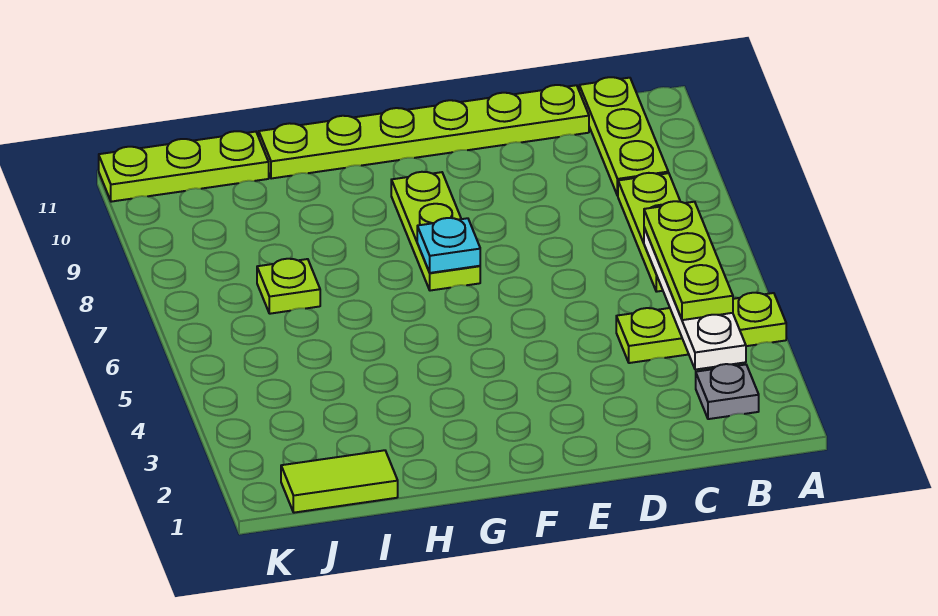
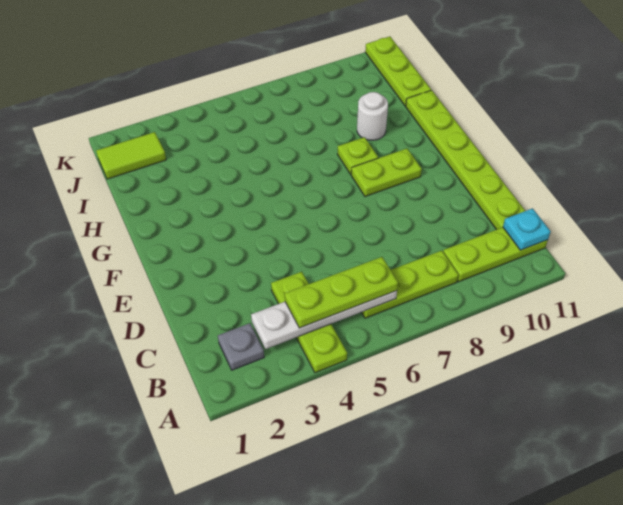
lime plate F7:F9 level 1 -> lime plate F8:F9 level 1
cyan plate F7 level 2 -> cyan plate B11 level 2
none -> white round brick H9 level 1
lime tile I1:J1 level 1 -> lime tile J1:J2 level 1
lime plate I7 level 1 -> lime plate G8 level 1

